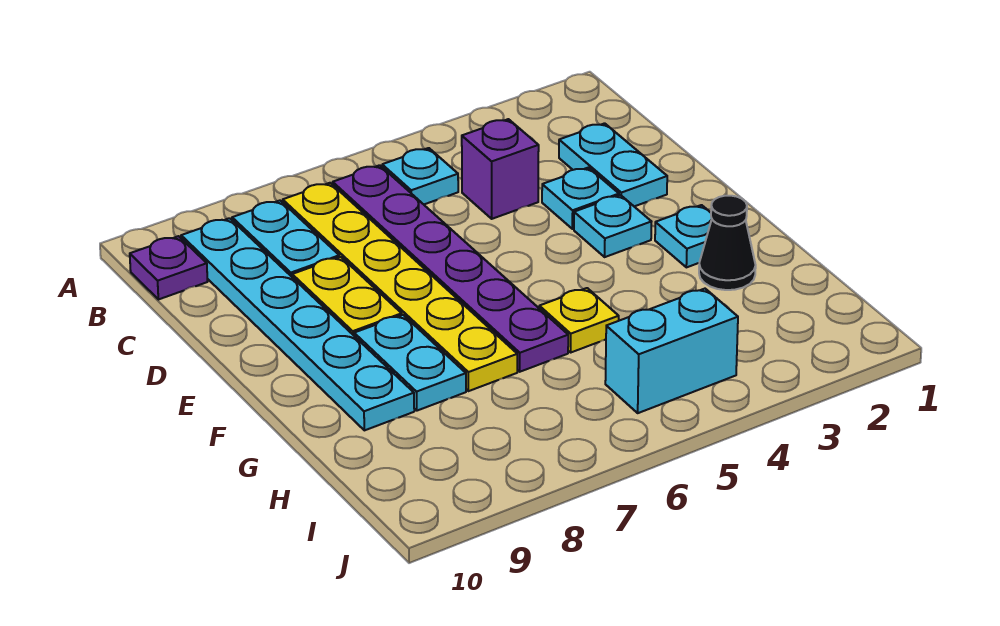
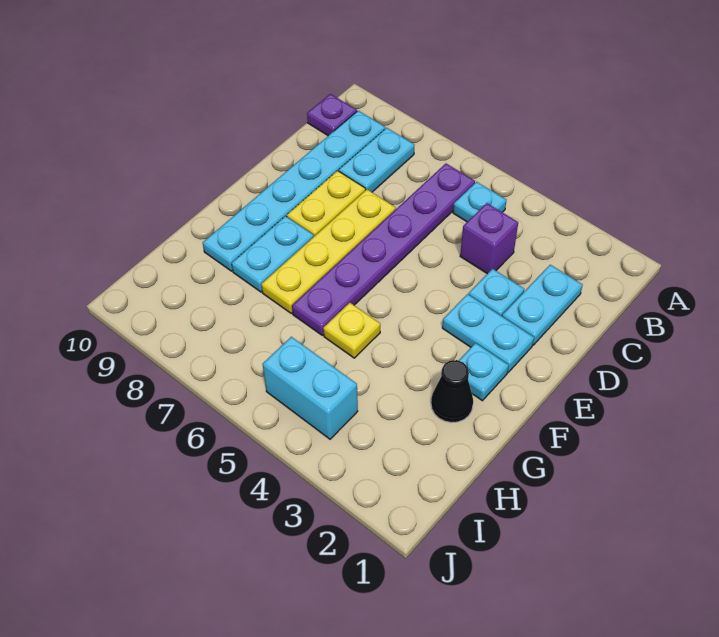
yellow plate B7:G7 level 1 -> yellow plate D7:G7 level 1
cyan plate E3 level 1 -> cyan plate E2:E3 level 1

